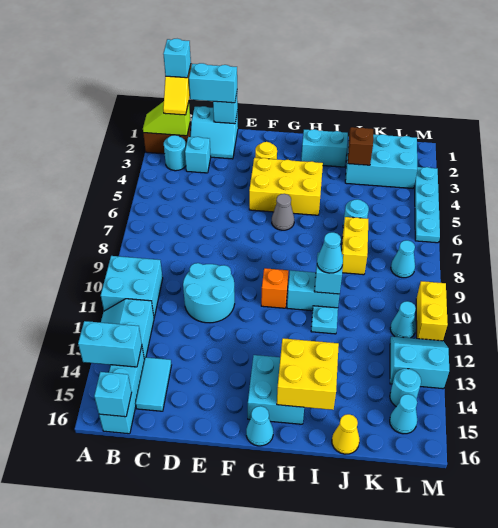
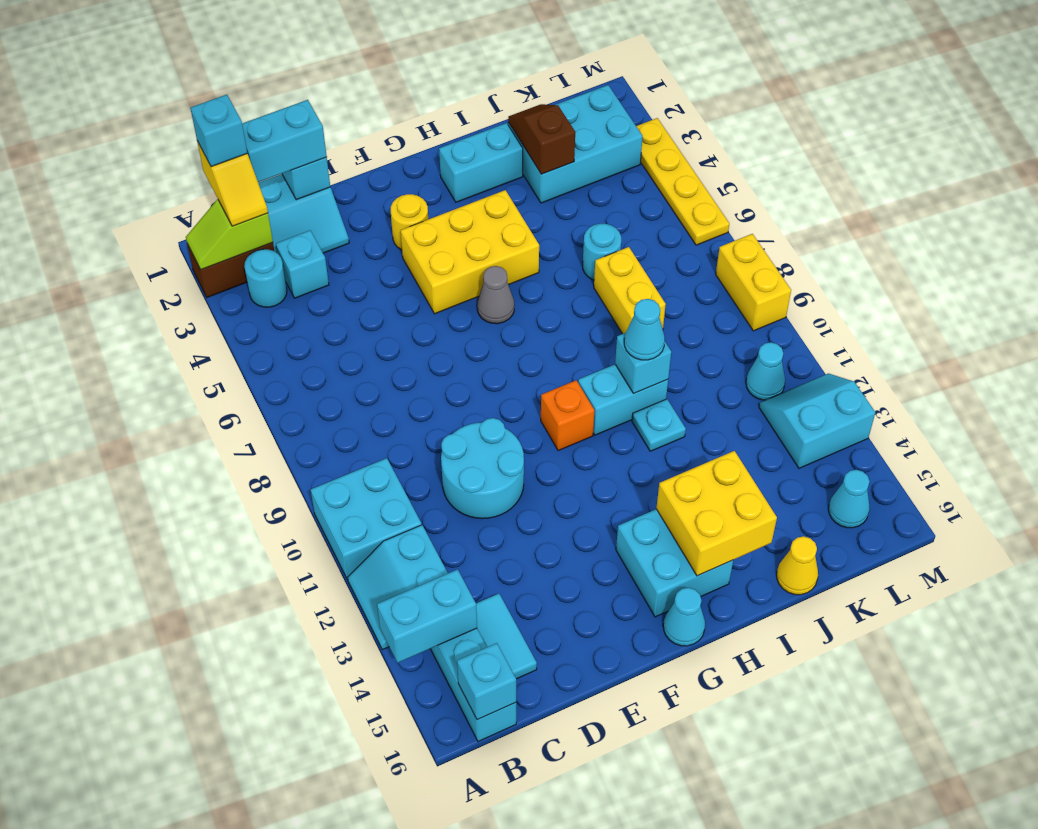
cyan cone L8 level 1 -> none
cyan round brick L14 level 1 -> none
cyan plate M3:M6 level 1 -> yellow plate M3:M6 level 1
yellow brick M10:M11 level 1 -> yellow brick M8:M9 level 1

